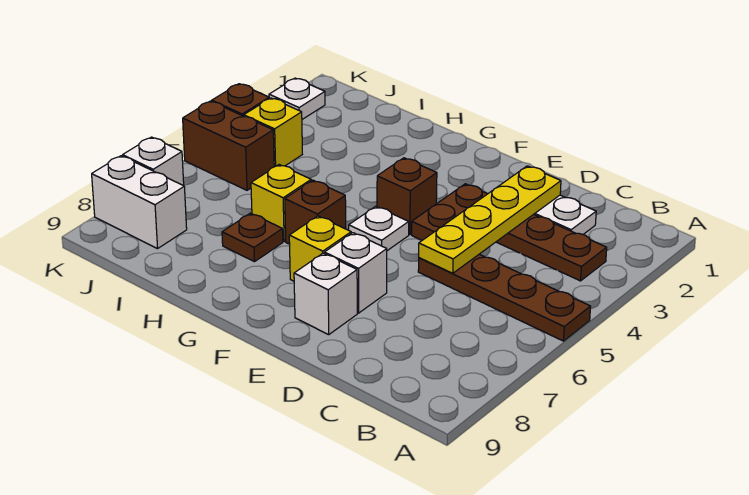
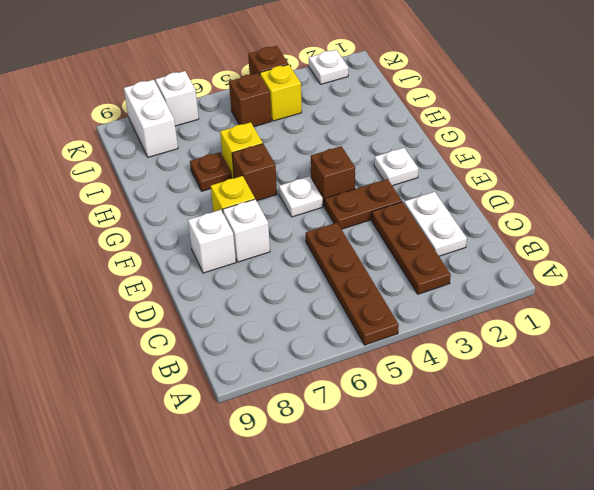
yellow plate D2:D5 level 2 -> none
none -> white plate F2 level 1
brown brick J5:K5 level 1 -> brown brick J5 level 1

